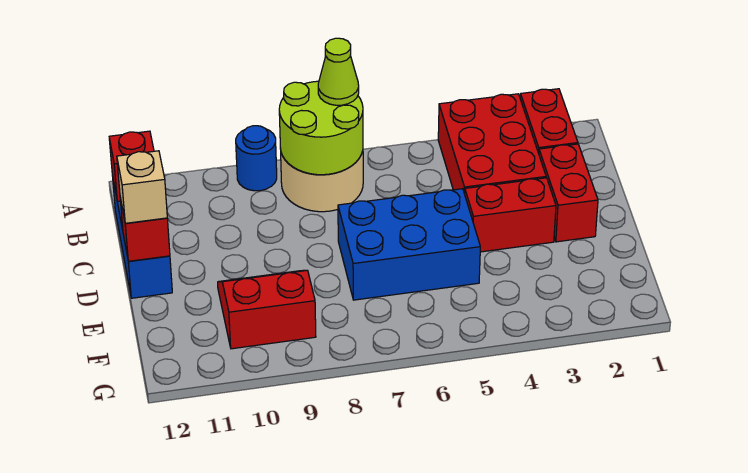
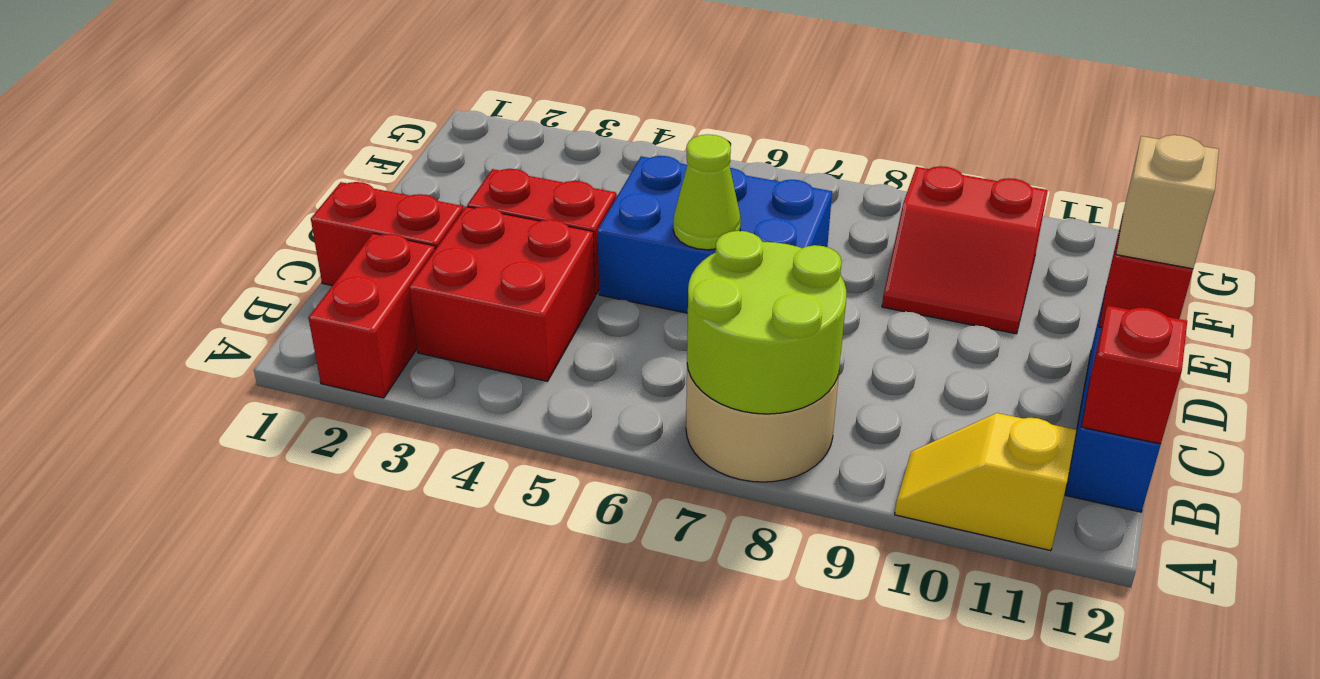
red brick A3:C4 level 1 -> red brick B3:C4 level 1
lime cone A7 level 3 -> lime cone D6 level 2
blue round brick A9 level 1 -> none
none -> yellow slope A10:A11 level 1 top 11
red brick C2:D2 level 1 -> red brick C1:C2 level 1

